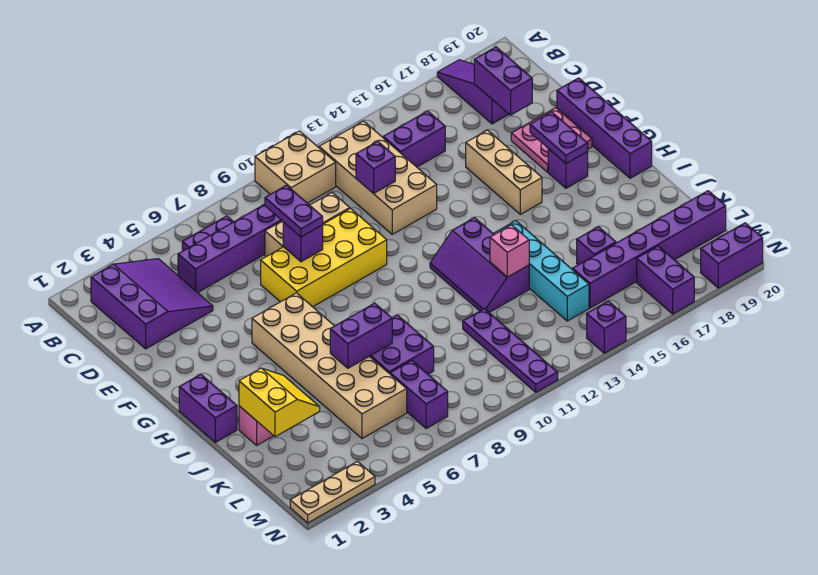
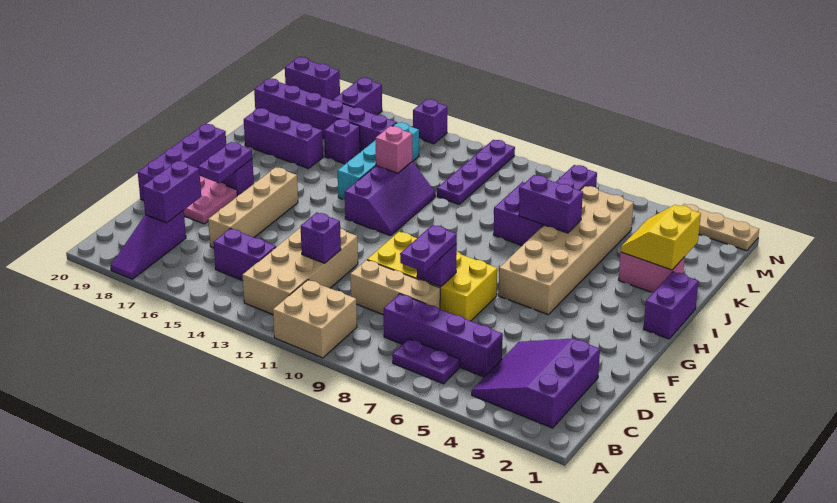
tan brick E16:G16 level 1 -> tan brick D16:G16 level 1
none -> purple brick J17:J19 level 1

